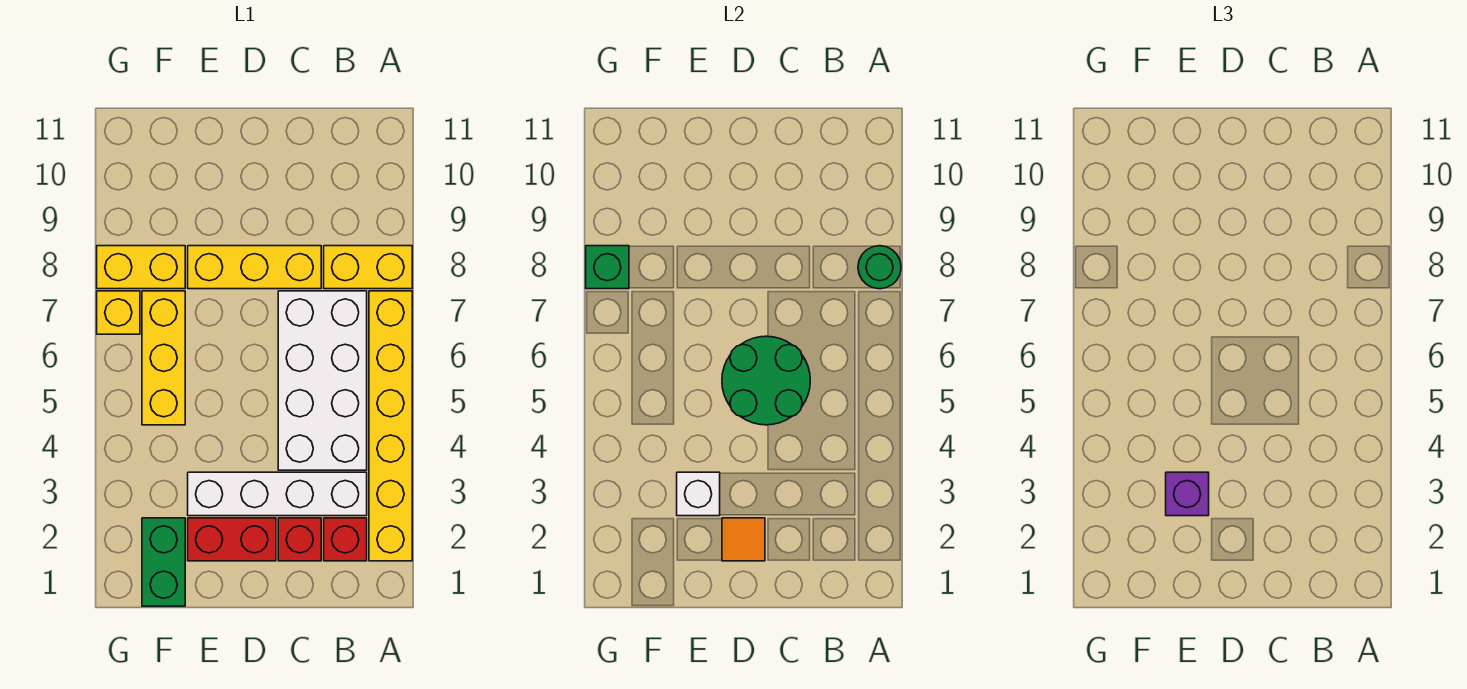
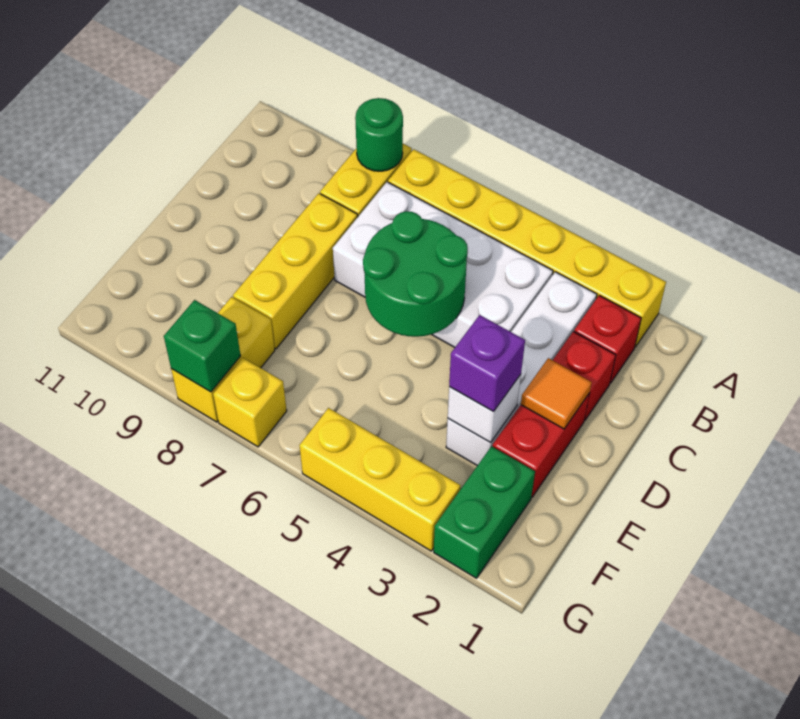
green brick F1:F2 level 1 -> green brick F2:G2 level 1
yellow brick F5:F7 level 1 -> yellow brick G3:G5 level 1

